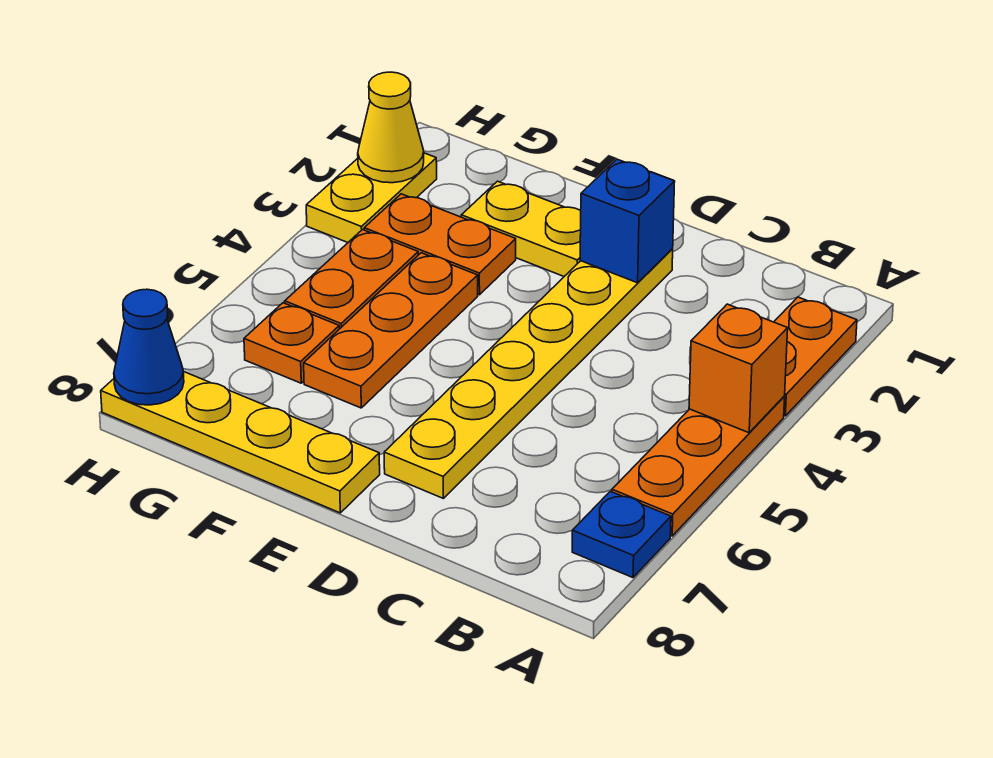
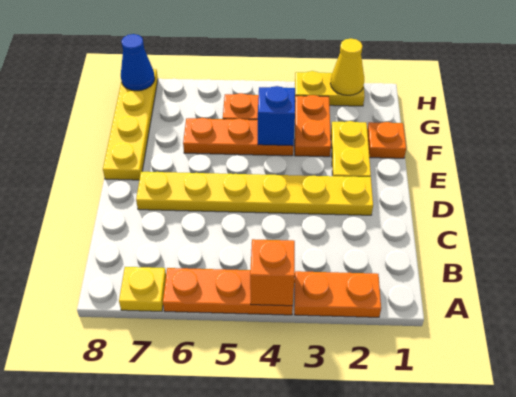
blue plate A7 level 1 -> yellow plate A7 level 1
blue brick D2 level 2 -> blue brick F4 level 2
orange plate G6 level 1 -> orange plate F1 level 1

